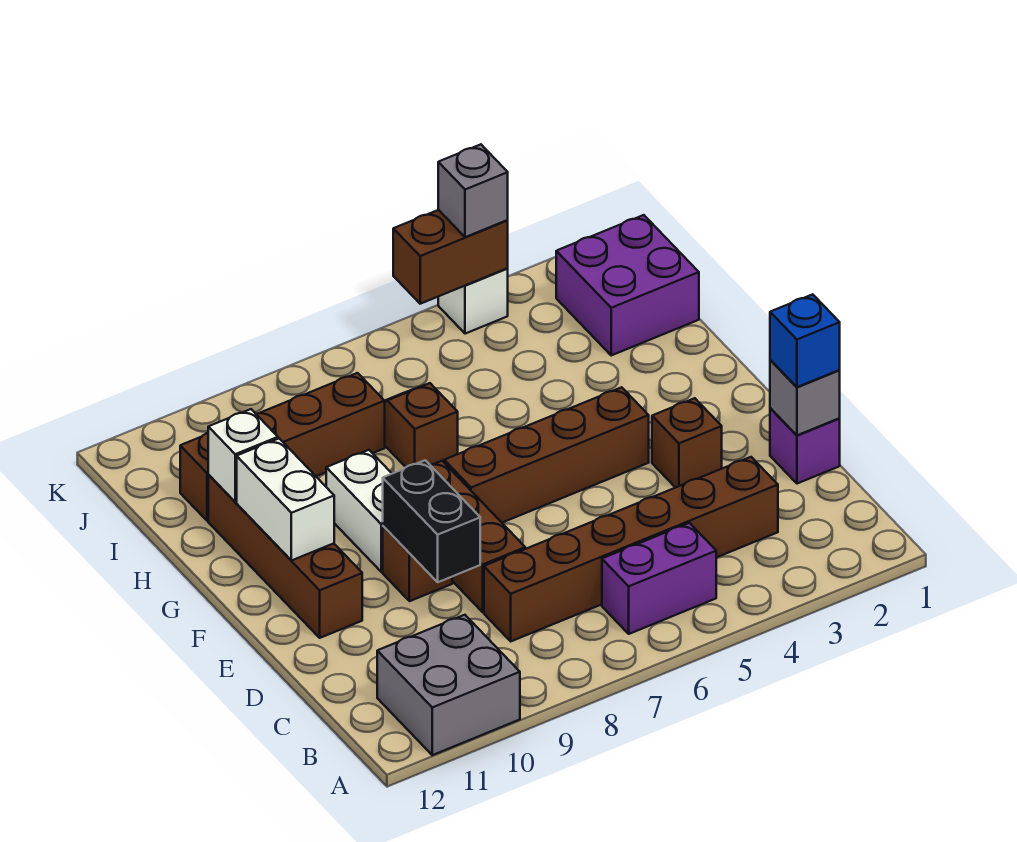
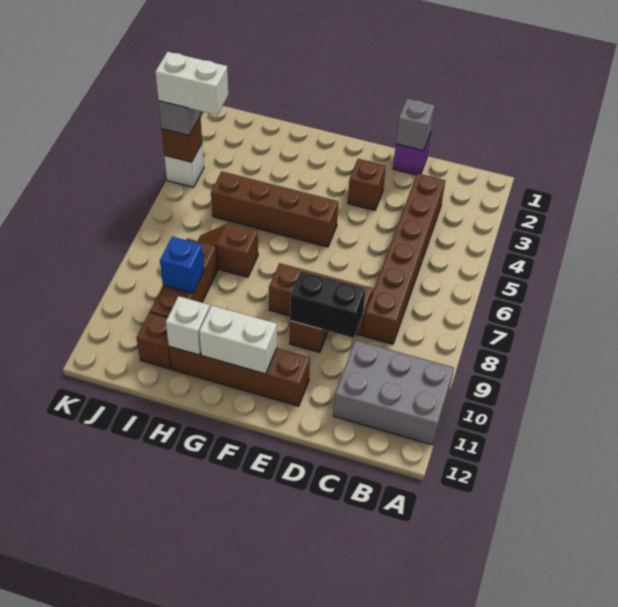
grey brick A10:B11 level 1 -> grey brick A10:C11 level 1
purple brick B5:B6 level 1 -> none
blue brick D1 level 3 -> blue brick I9 level 2
brown brick F4:F7 level 1 -> brown brick F5:I5 level 1
white brick F9:G9 level 1 -> white brick J4:K4 level 4
purple brick I1:J2 level 1 -> none
brown brick K4:K5 level 2 -> brown brick K4 level 2

